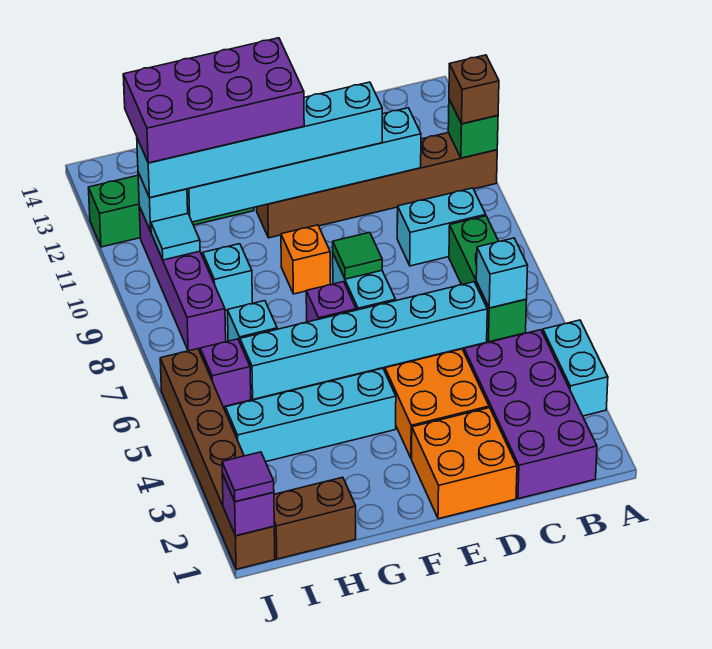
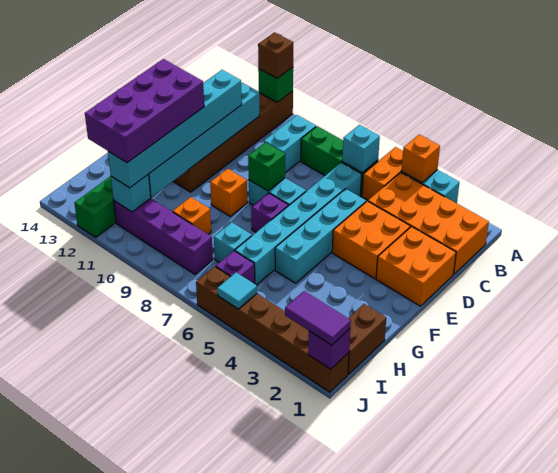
none -> orange brick A4 level 2
none -> orange brick A5:B5 level 1
purple brick B1:C4 level 1 -> orange brick B1:C4 level 1
green tile E8 level 2 -> green brick E8 level 2
cyan brick F4:I4 level 1 -> cyan brick D5:G5 level 1
cyan brick H9 level 1 -> orange brick H9 level 1
cyan tile I10 level 2 -> cyan tile J5 level 2
purple tile J1 level 3 -> purple tile J1:J2 level 3

